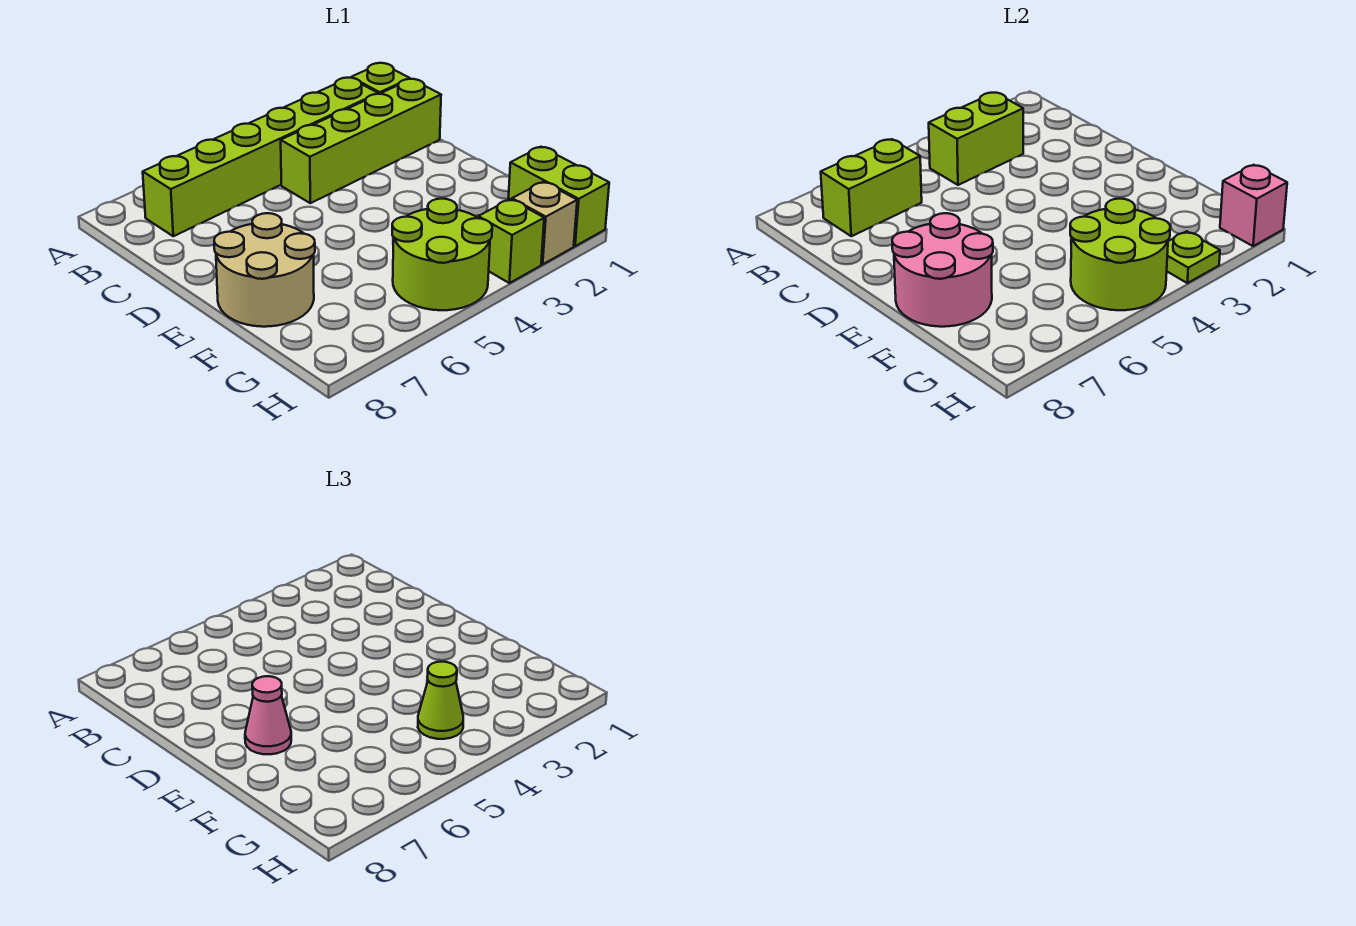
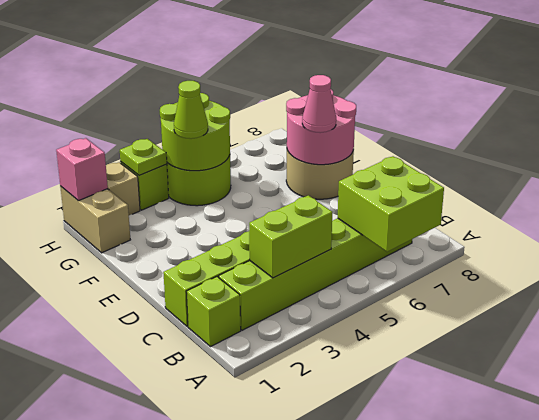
lime brick B6:B7 level 2 -> lime brick A6:B7 level 2
lime brick G1:H1 level 1 -> tan brick G1:H1 level 1

